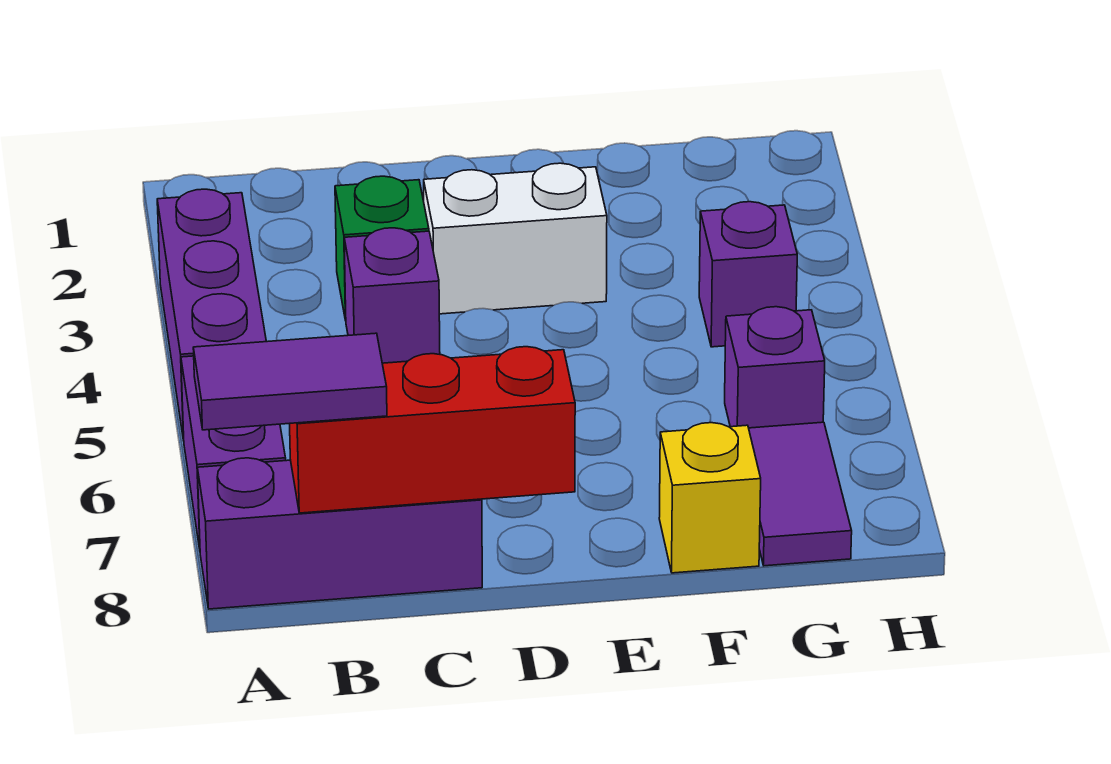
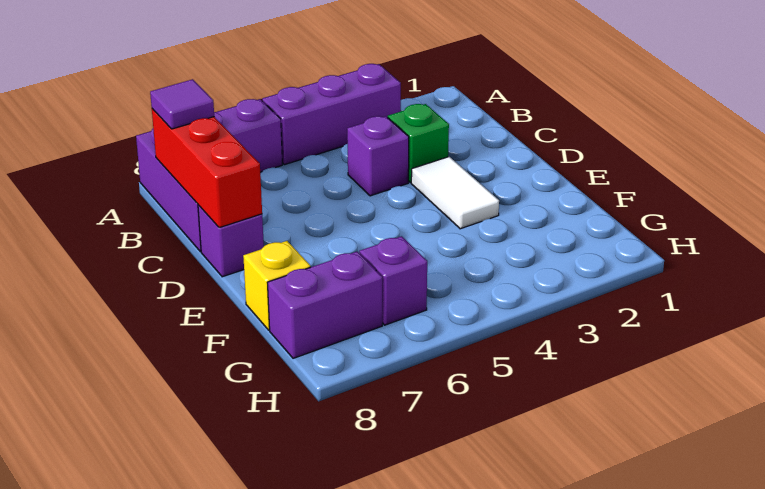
purple tile A8:B8 level 3 -> purple tile B8 level 3
white brick D3:E3 level 1 -> white tile D3:E3 level 1
purple brick G4 level 1 -> purple brick D8 level 1
purple tile G7:G8 level 1 -> purple brick G7:G8 level 1

